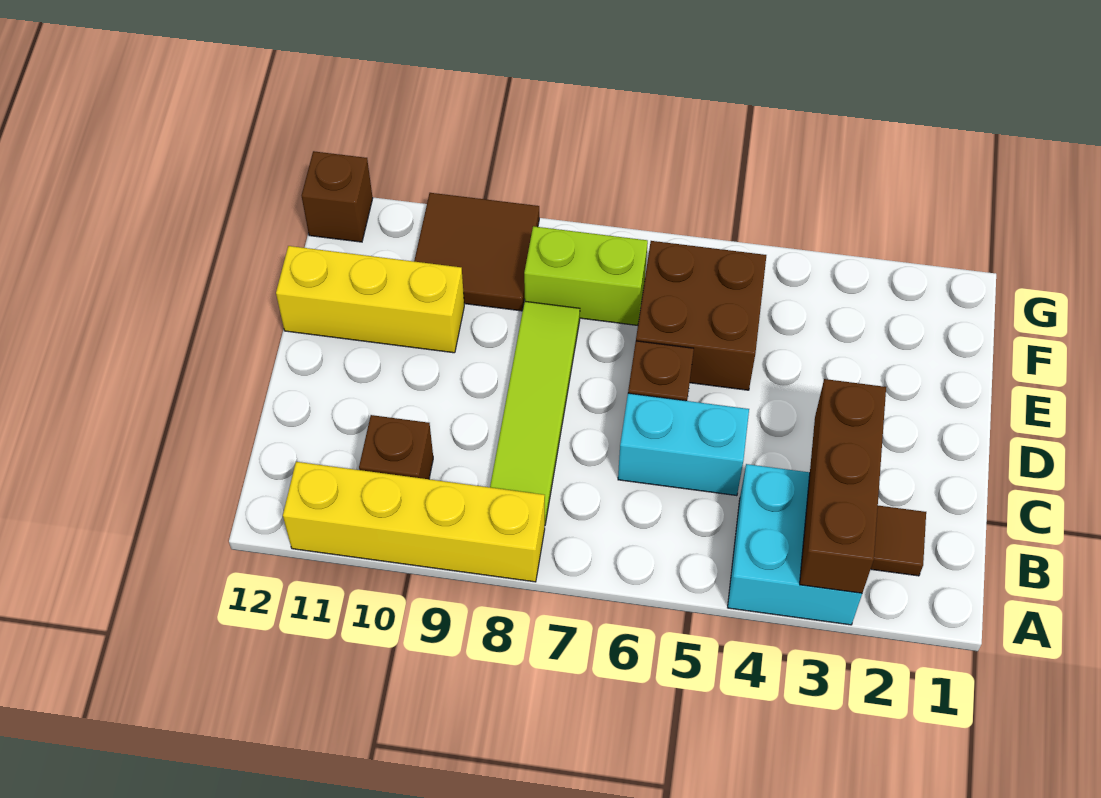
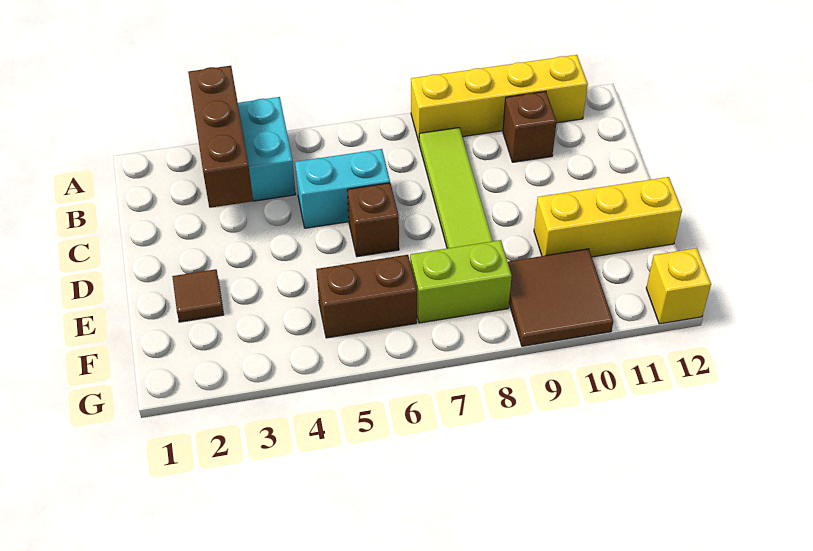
brown tile B2 level 1 -> brown tile E2 level 1
brown brick E5:F6 level 1 -> brown brick F5:F6 level 1
brown brick G12 level 1 -> yellow brick G12 level 1

